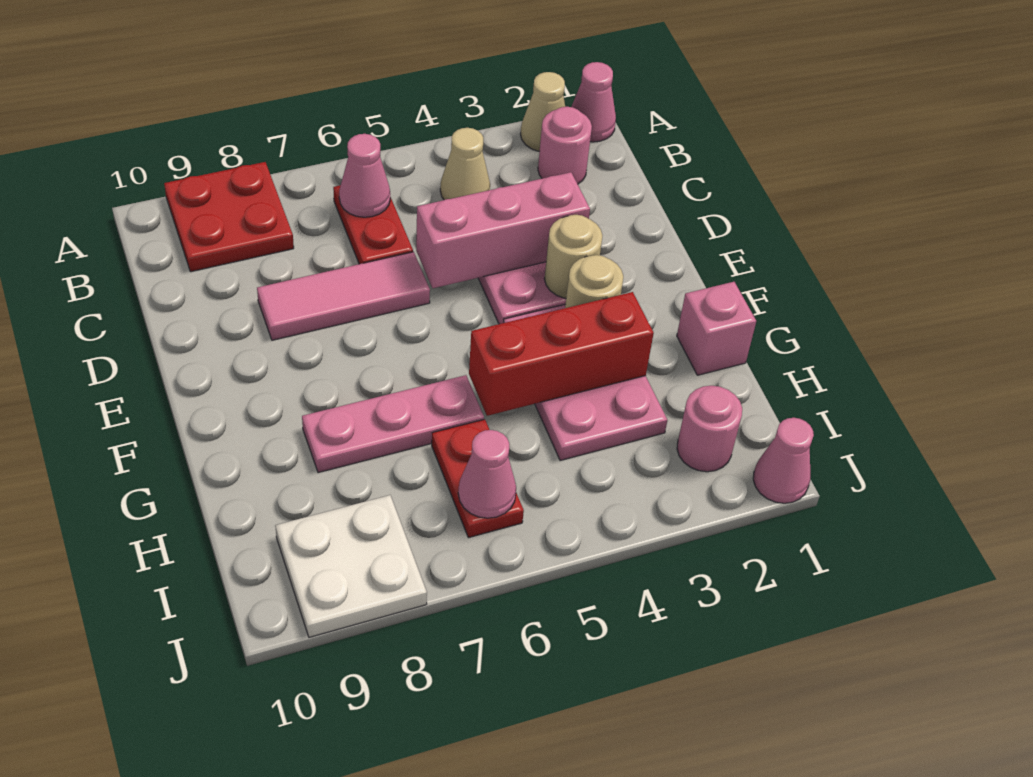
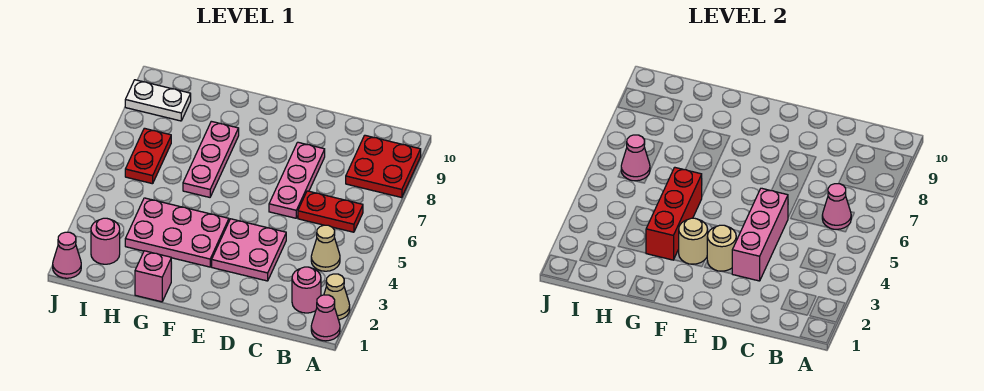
pink tile D6:D8 level 1 -> pink plate D6:D8 level 1
red plate H6:I6 level 1 -> red plate I6:I7 level 1
white plate I8:J9 level 1 -> white plate I9:J9 level 1

